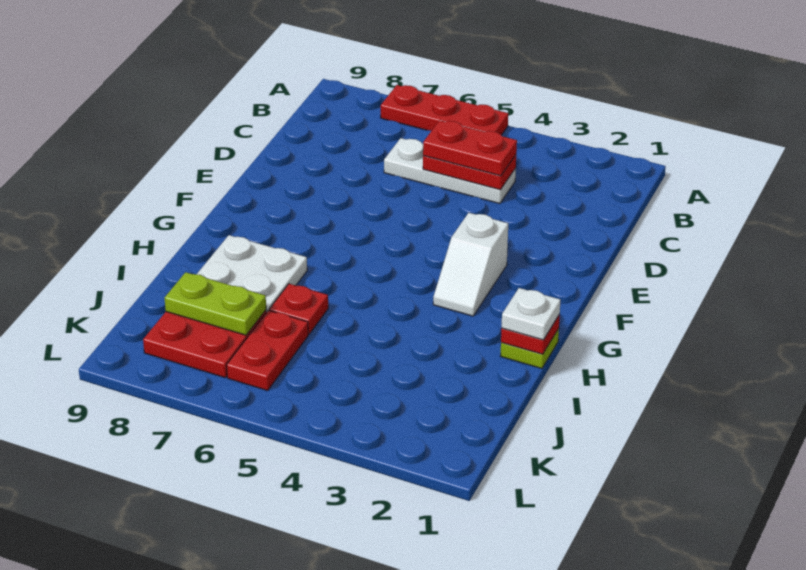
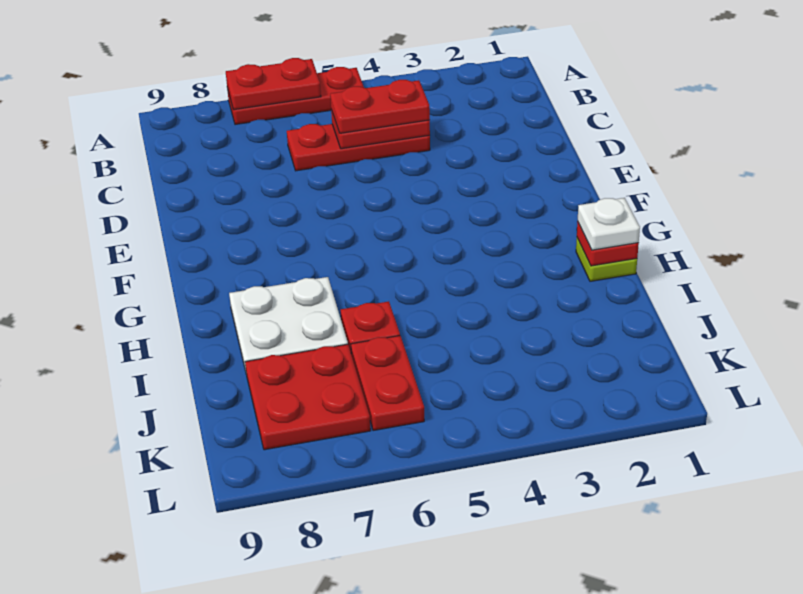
none -> red plate A6:A7 level 2
white plate C4:C6 level 1 -> red plate C4:C6 level 1
white slope F3:G3 level 1 top F -> none
lime plate J7:J8 level 2 -> none

